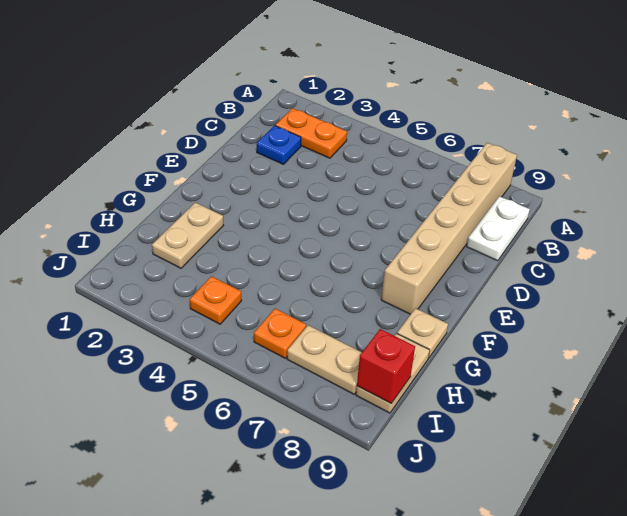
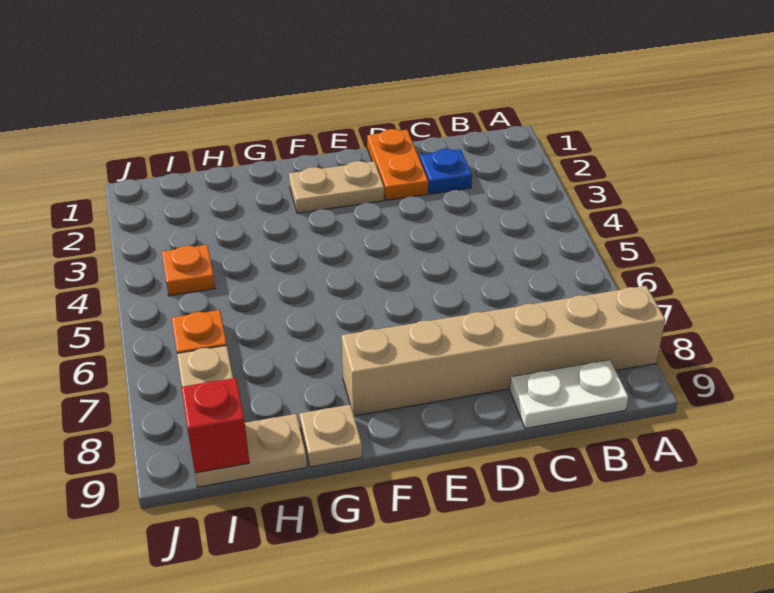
orange plate B2:B3 level 1 -> orange plate D1:D2 level 1
tan plate G2:H2 level 1 -> tan plate E2:F2 level 1

